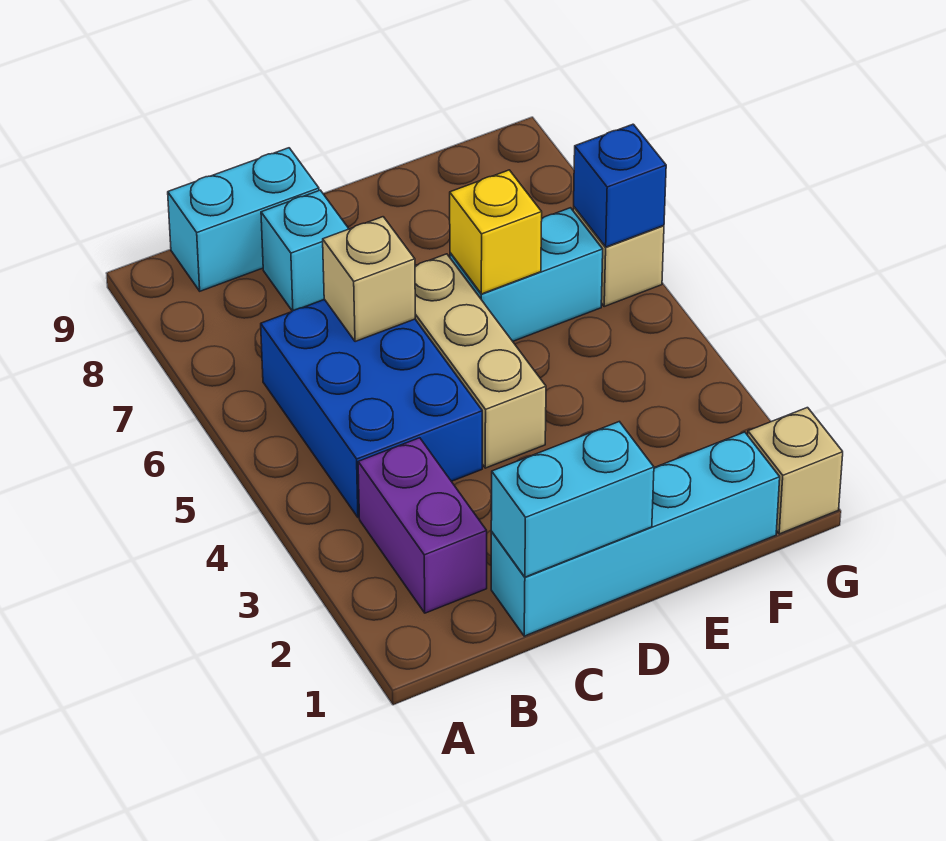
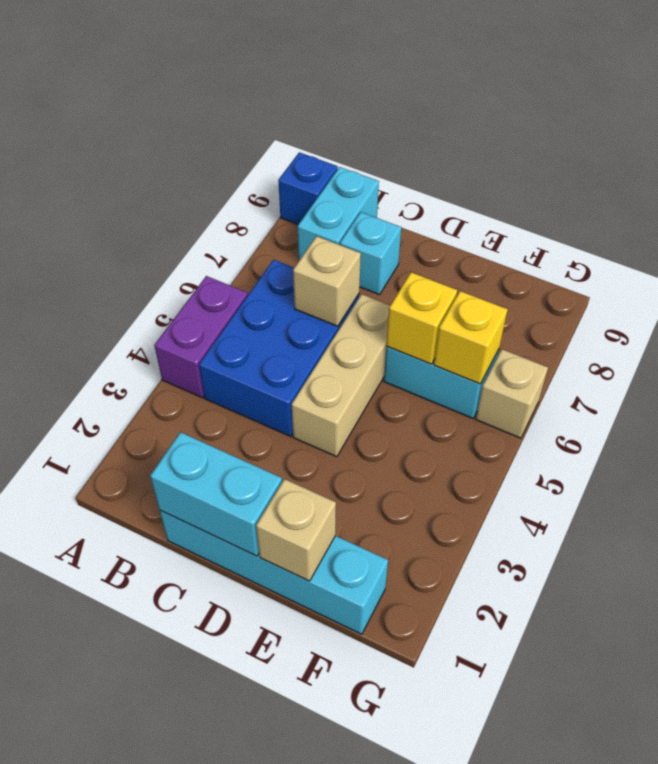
purple brick B2:B3 level 1 -> purple brick A4:A5 level 1
cyan brick B9:C9 level 1 -> cyan brick B8:B9 level 1
none -> yellow brick F6 level 2
tan brick G1 level 1 -> tan brick E1 level 2
blue brick G6 level 2 -> blue brick A9 level 1

